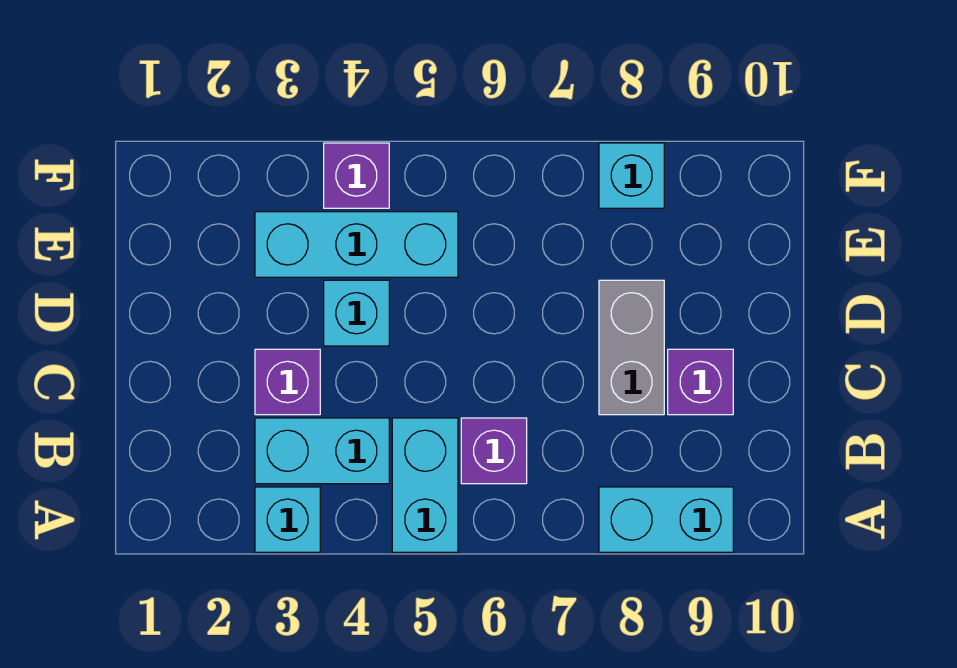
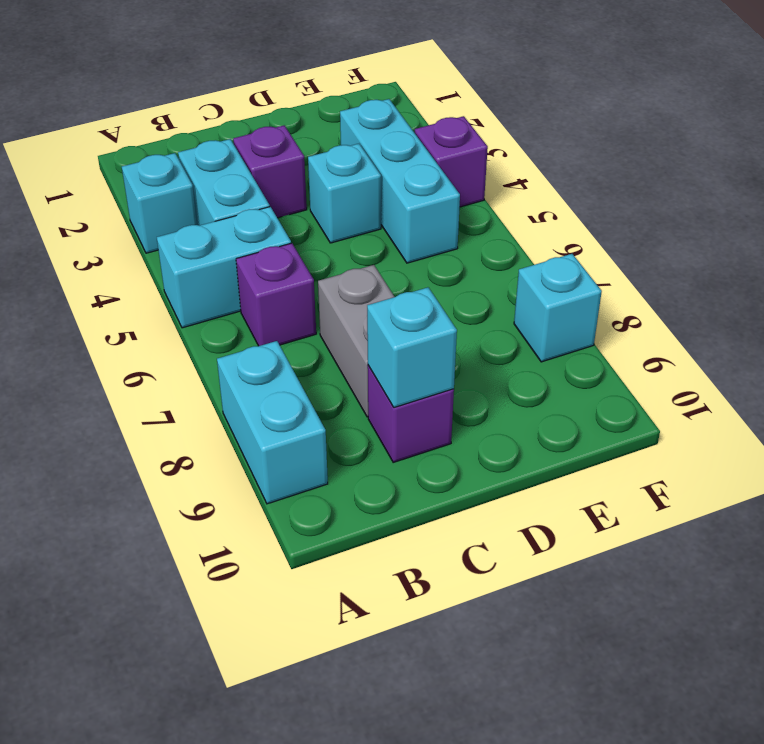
grey brick C8:D8 level 1 -> grey brick C7:C8 level 1
none -> cyan brick C9 level 2

